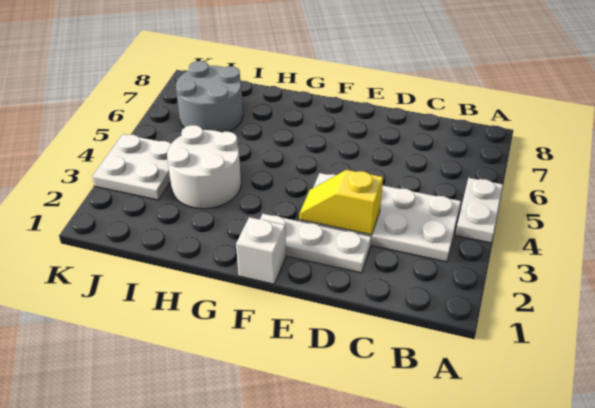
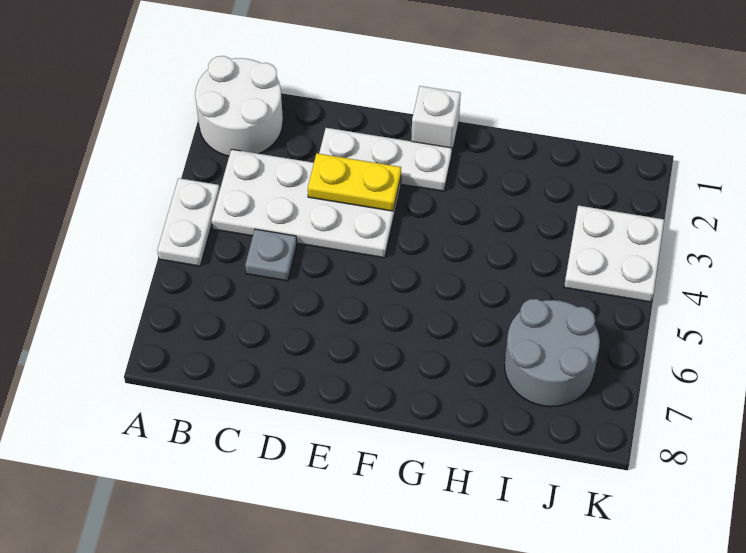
none -> grey plate C5 level 1
yellow slope D3:E3 level 2 top D -> yellow plate D3:E3 level 2
white round brick H3:I4 level 1 -> white round brick A1:B2 level 1

